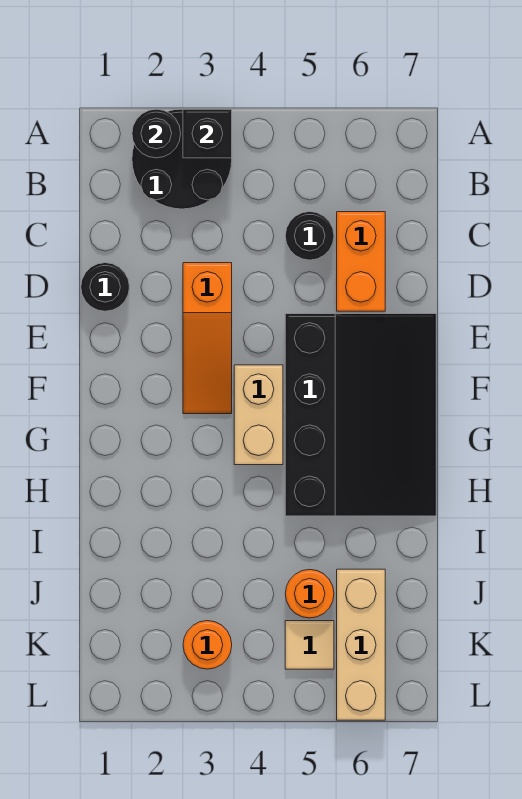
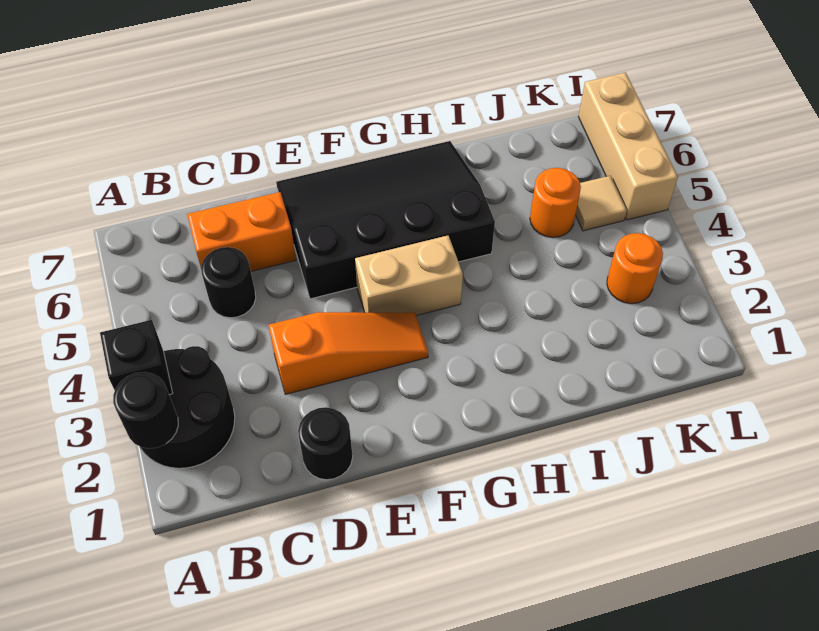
tan brick J6:L6 level 1 -> tan brick L5:L7 level 1

